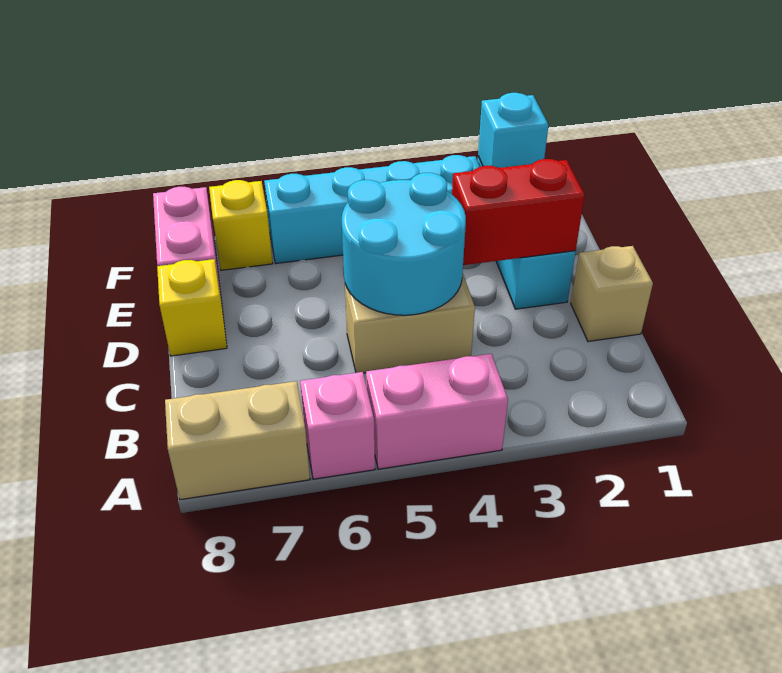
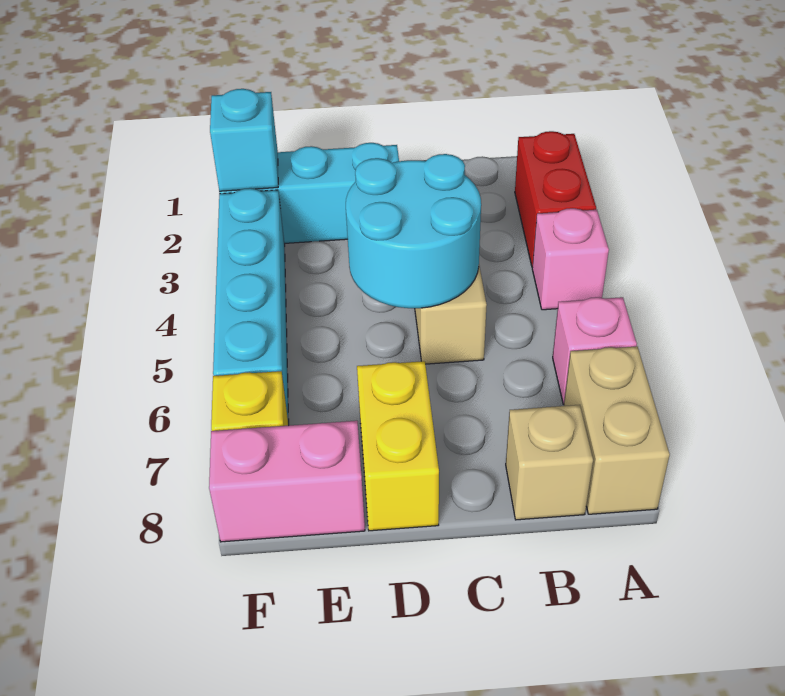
pink brick A4:A5 level 1 -> pink brick A4 level 1
tan brick C1 level 1 -> tan brick B8 level 1
red brick D2:D3 level 2 -> red brick A2:A3 level 1
yellow brick D8 level 1 -> yellow brick D7:D8 level 1

